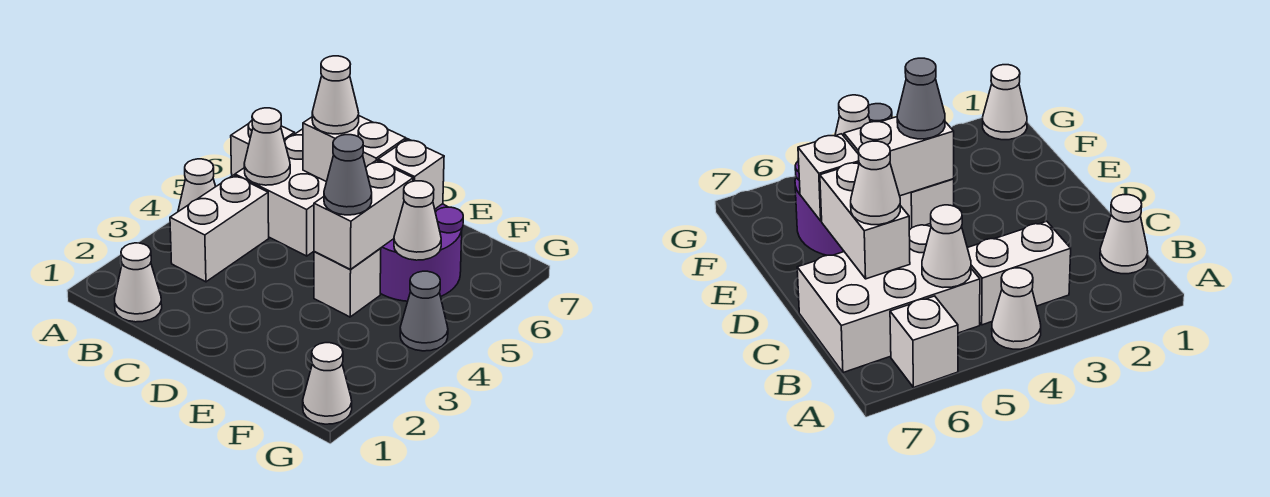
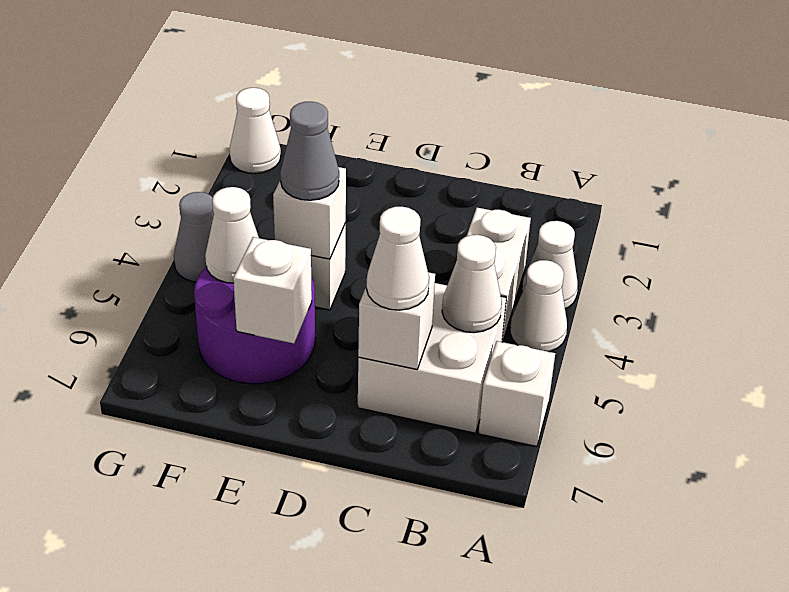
white cone B1 level 1 -> white cone A3 level 1
white brick B5:C7 level 1 -> white brick B5:C6 level 1
white brick C6:D6 level 2 -> white brick C6 level 2
white brick E4:E5 level 2 -> white brick E4 level 2

